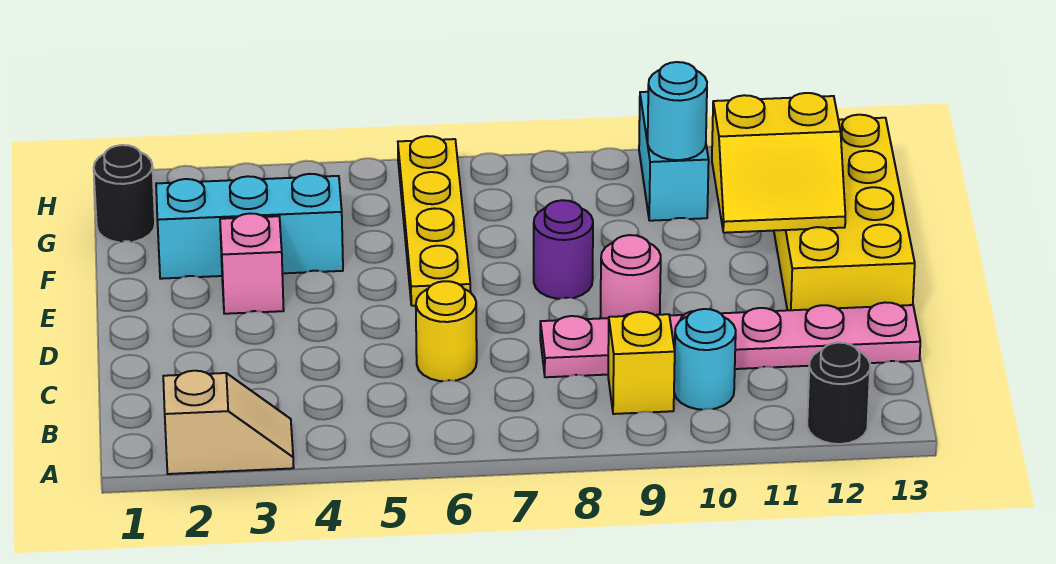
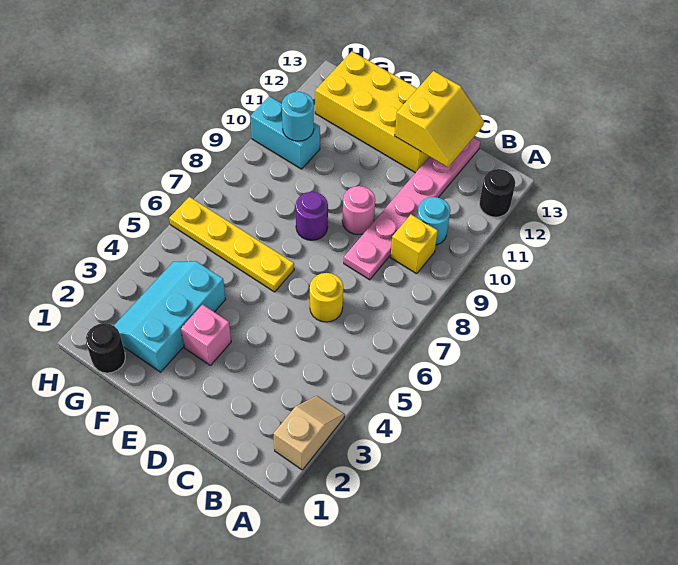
yellow slope E11:F12 level 2 top F -> yellow slope C12:D13 level 2 top D

